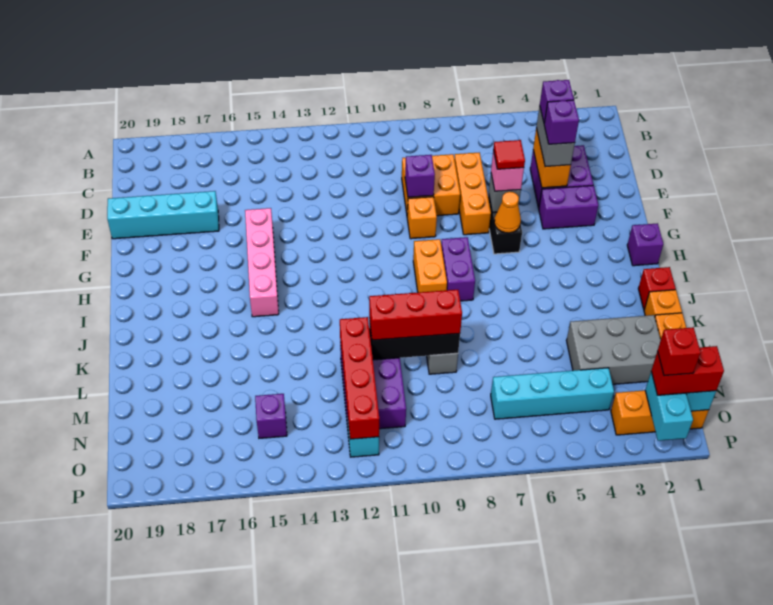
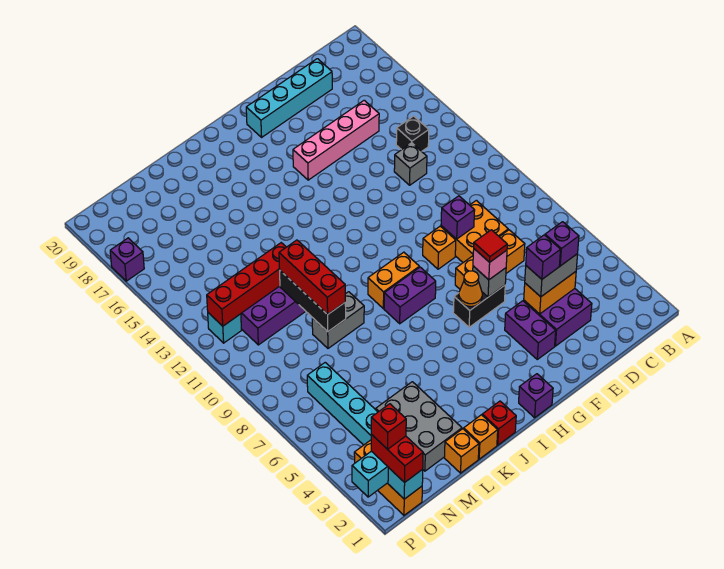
none -> black brick C14 level 1
none -> grey brick D13 level 1
cyan brick E17:E20 level 1 -> cyan brick D19:G19 level 1
pink brick F15:I15 level 1 -> pink brick D16:G16 level 1
purple brick N15 level 1 -> purple brick P17 level 1

